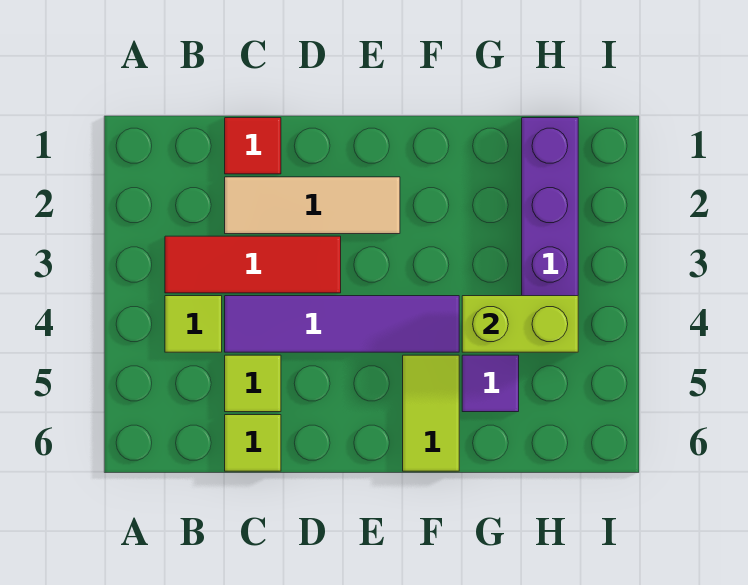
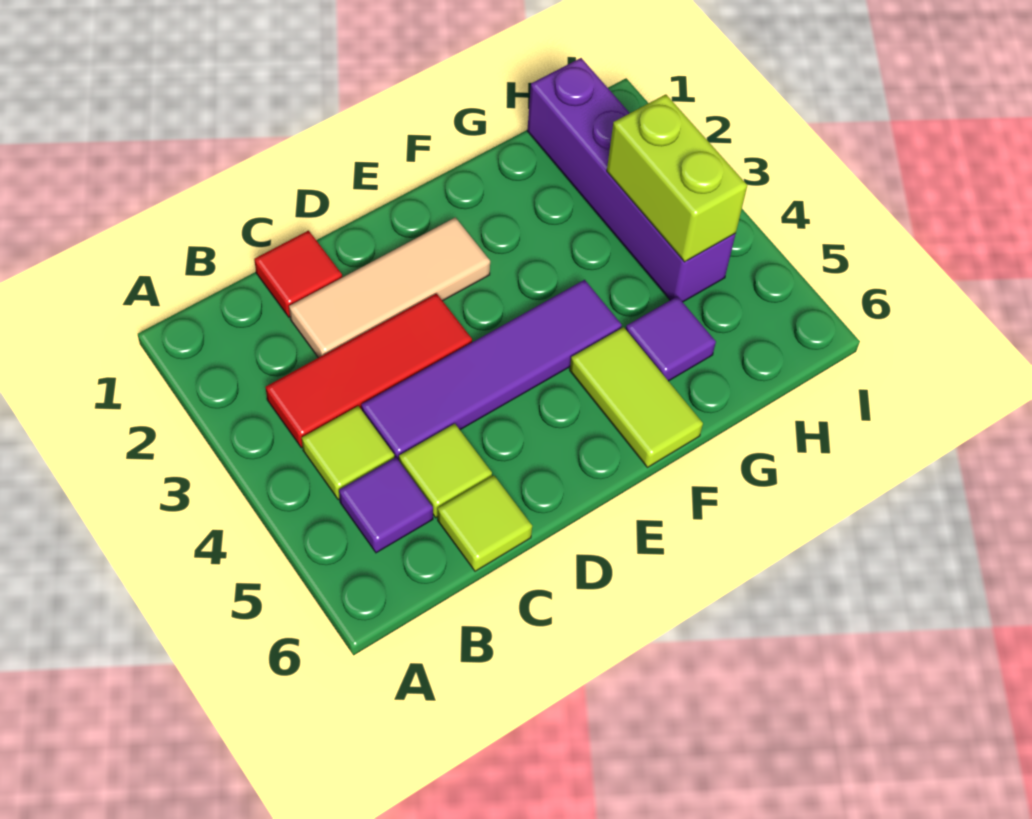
none -> purple tile B5 level 1
lime brick G4:H4 level 2 -> lime brick H3:H4 level 2

